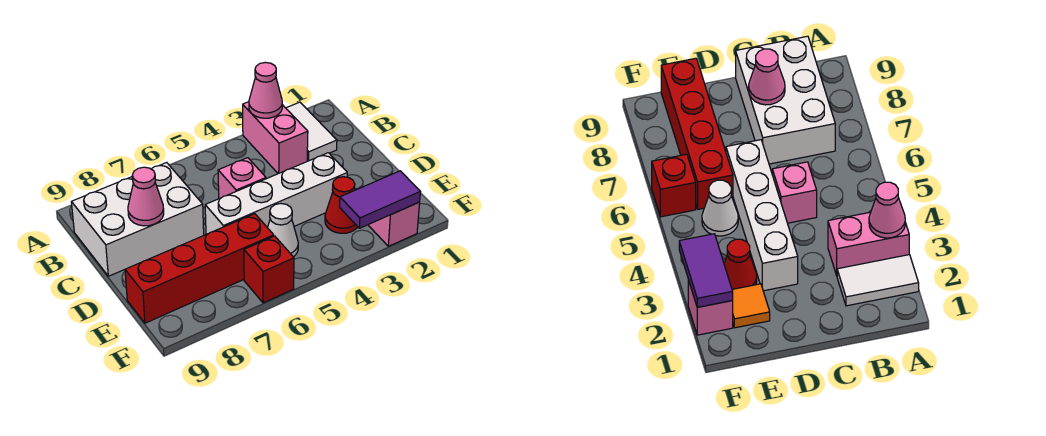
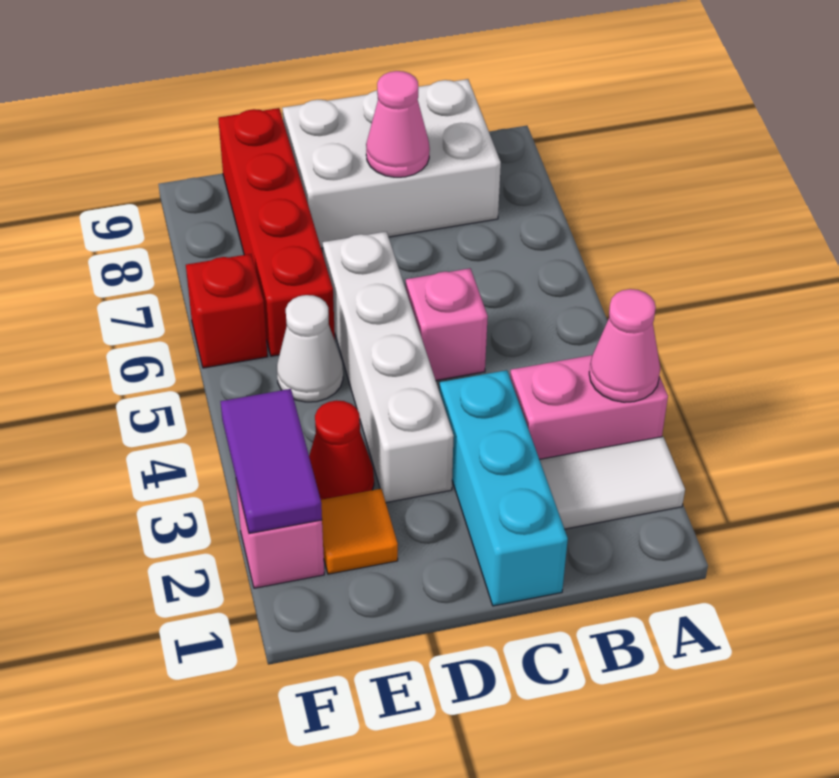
white brick B7:C9 level 1 -> white brick B8:D9 level 1
none -> cyan brick C1:C3 level 1

